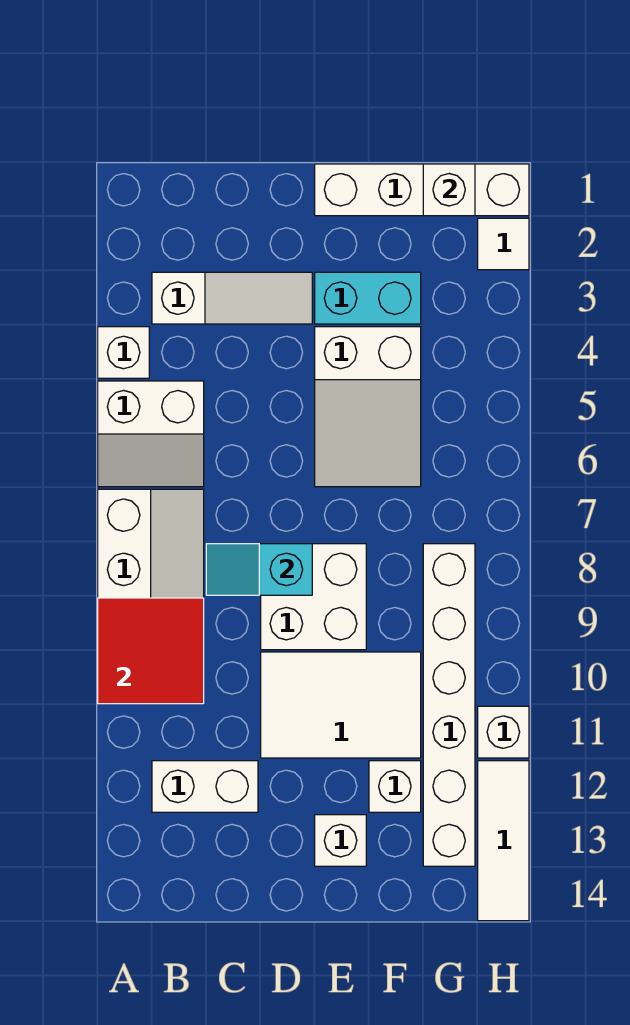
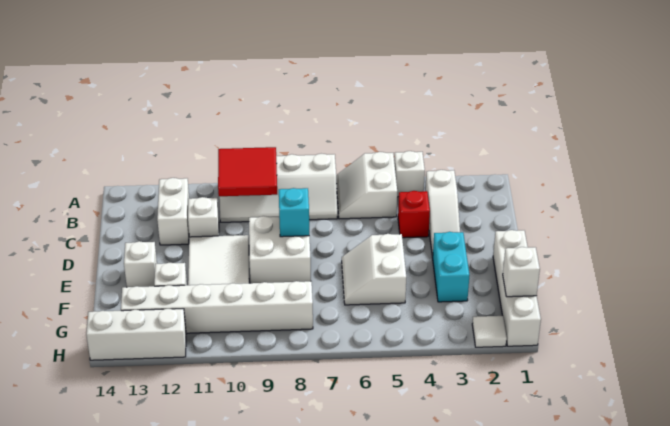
none -> red brick C4 level 1
white slope E4:F6 level 1 top 4 -> white slope E5:F6 level 1 top 5
white brick H11 level 1 -> white brick C11 level 1
white tile H12:H14 level 1 -> white brick H12:H14 level 1

